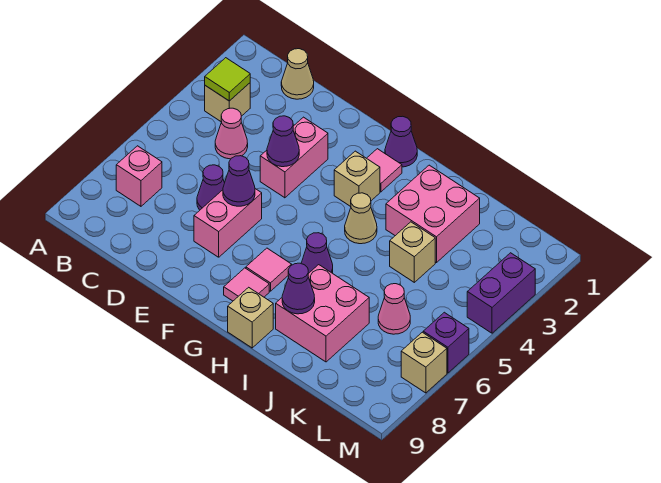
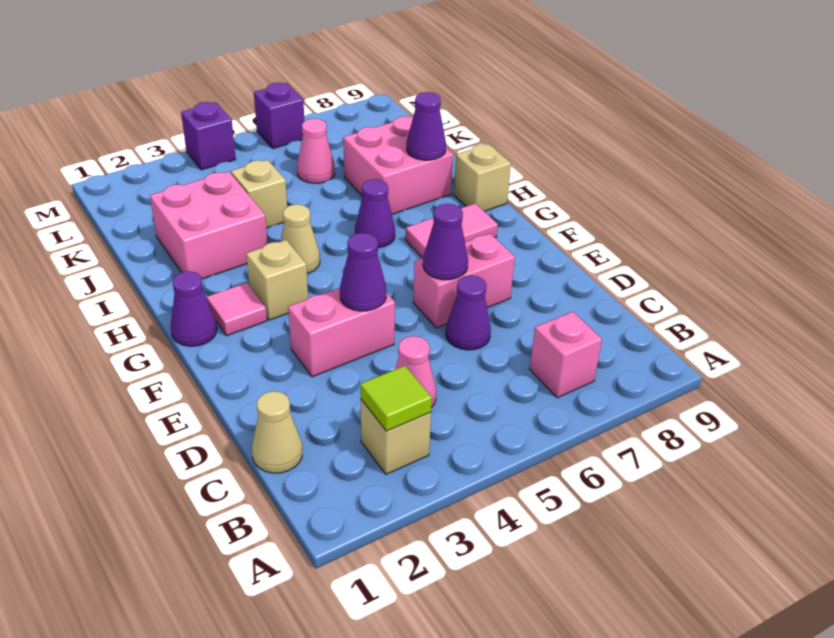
purple brick M3:M4 level 1 -> purple brick M4 level 1
tan brick M7 level 1 -> none

